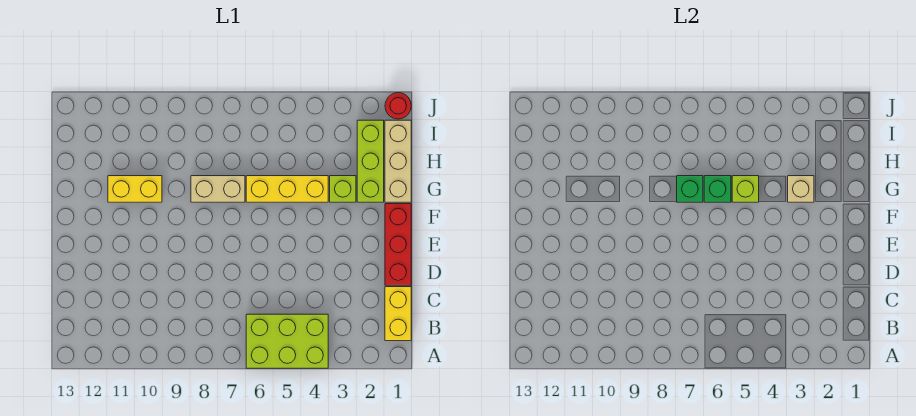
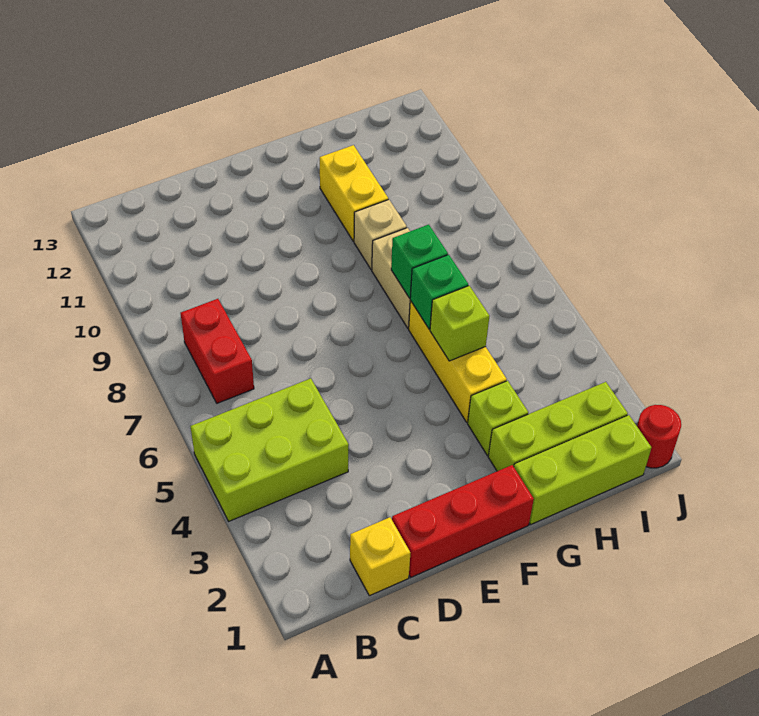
lime brick A4:B6 level 1 -> lime brick A4:C5 level 1
yellow brick B1:C1 level 1 -> yellow brick C1 level 1
none -> red brick B7:B8 level 1
tan brick G1:I1 level 1 -> lime brick G1:I1 level 1
tan brick G3 level 2 -> tan brick G9 level 1

